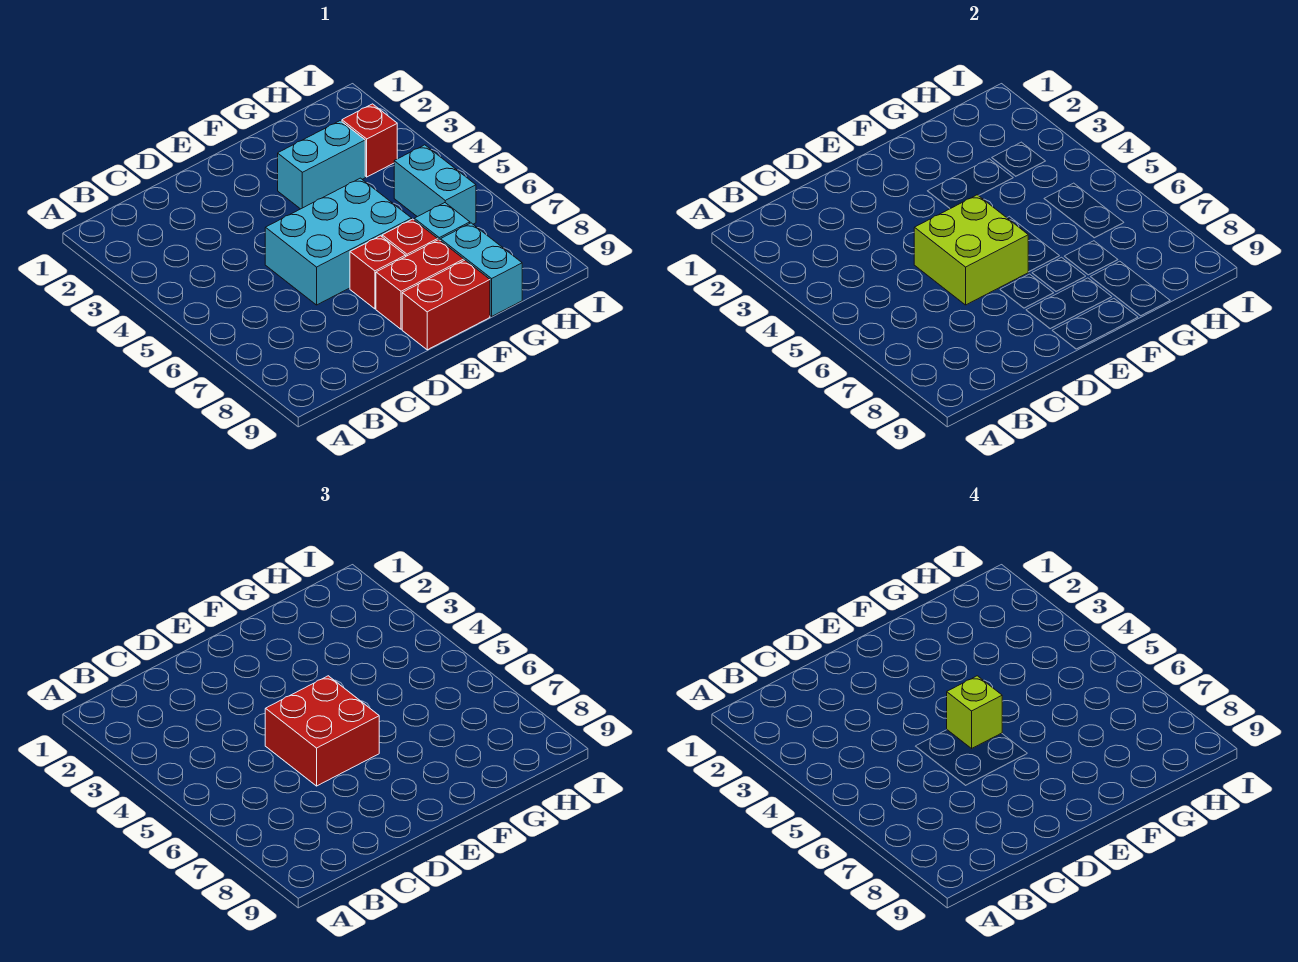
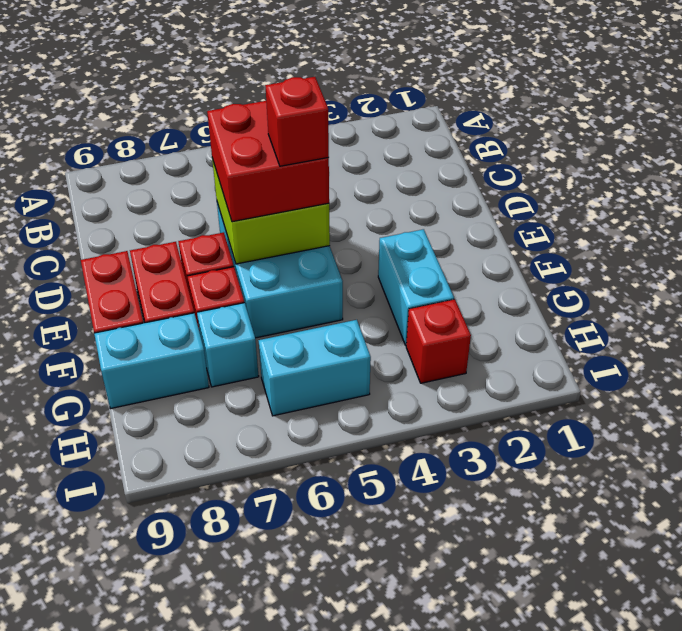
lime brick E5 level 4 -> red brick E5 level 4

